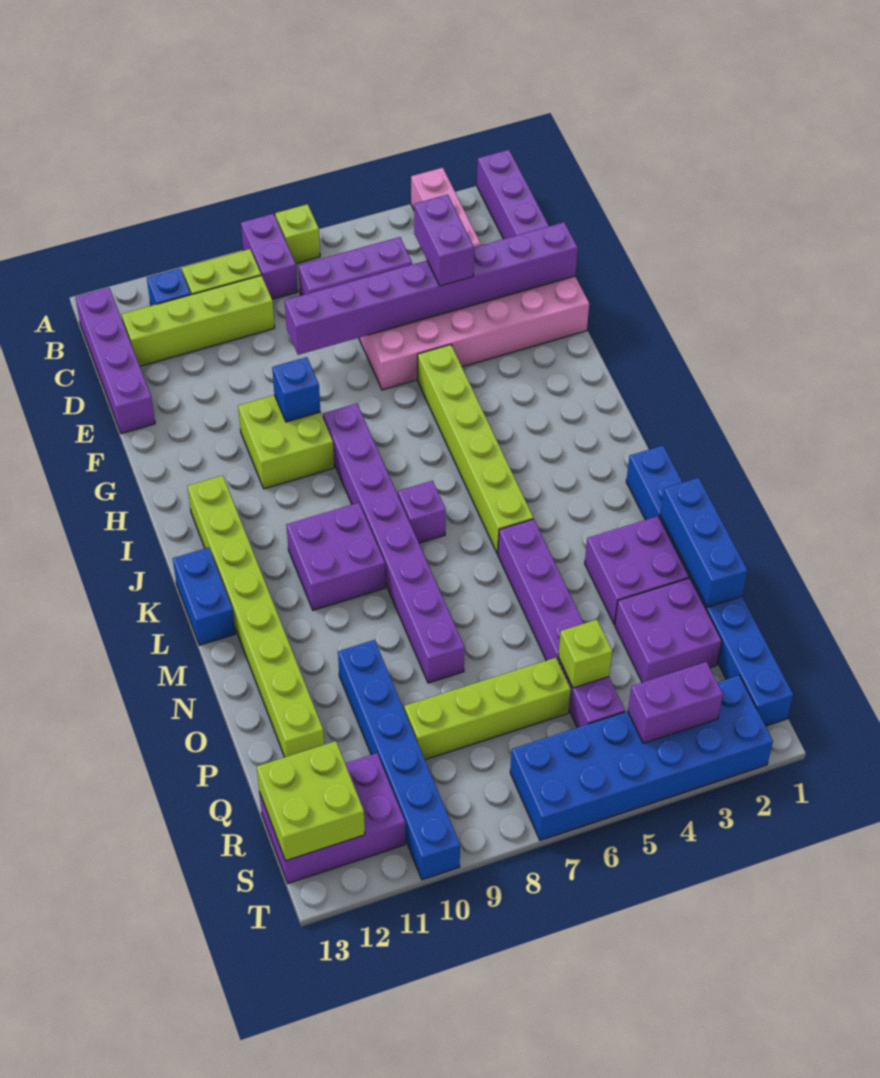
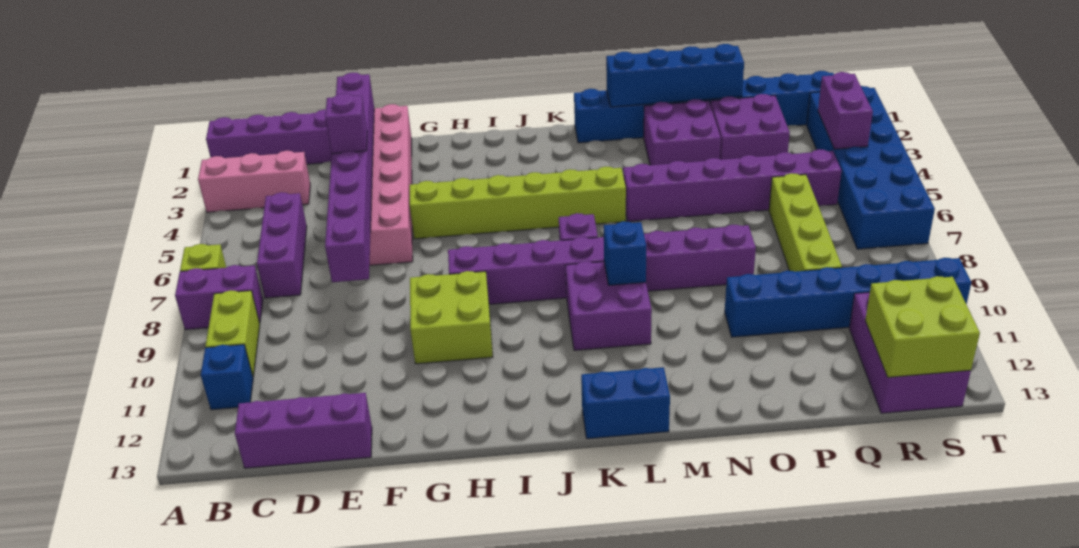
purple brick B13:E13 level 1 -> purple brick C13:E13 level 1
lime brick C9:C12 level 1 -> none
purple brick D4:E4 level 3 -> purple brick E4 level 3
blue brick G9 level 2 -> blue brick L9 level 2
lime brick I12:P12 level 1 -> none
blue brick N1:P1 level 2 -> blue brick M1:P1 level 2
lime brick Q5 level 2 -> none

